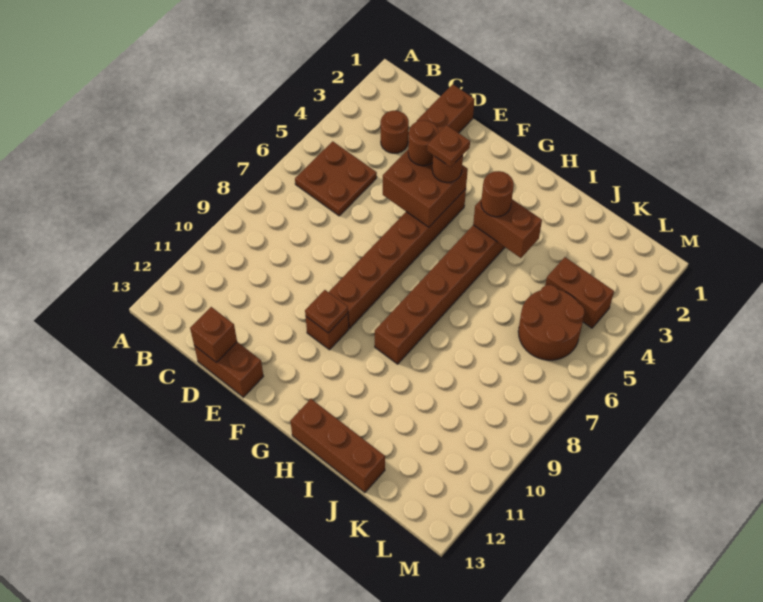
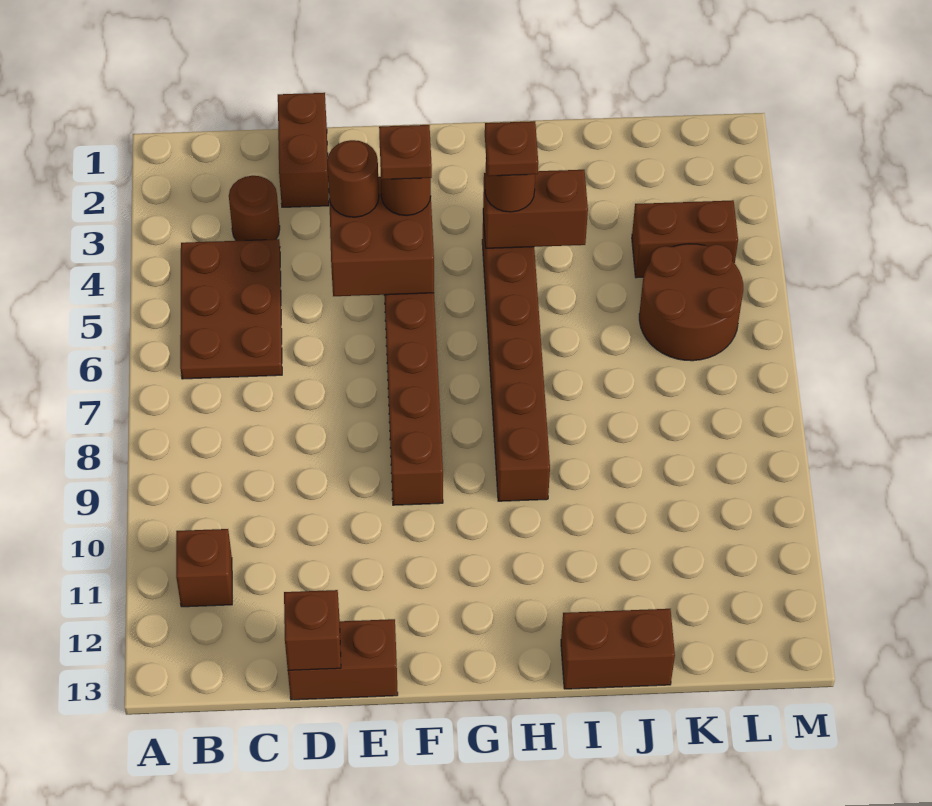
brown plate B5:C6 level 1 -> brown plate B4:C6 level 1
brown brick F10 level 1 -> brown brick B11 level 1
brown plate F10 level 2 -> brown plate H4 level 4
brown brick H13:J13 level 1 -> brown brick I13:J13 level 1

